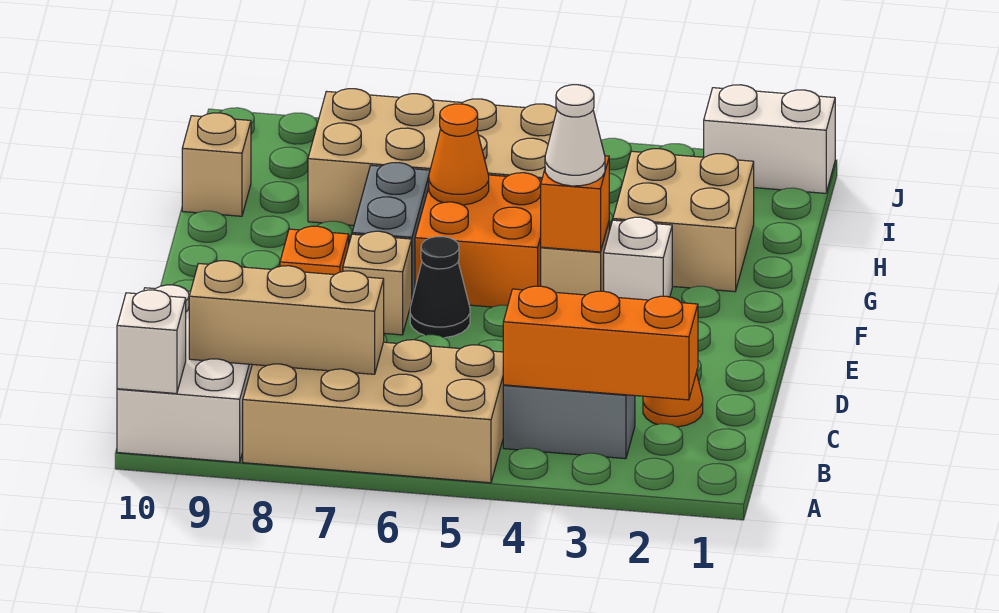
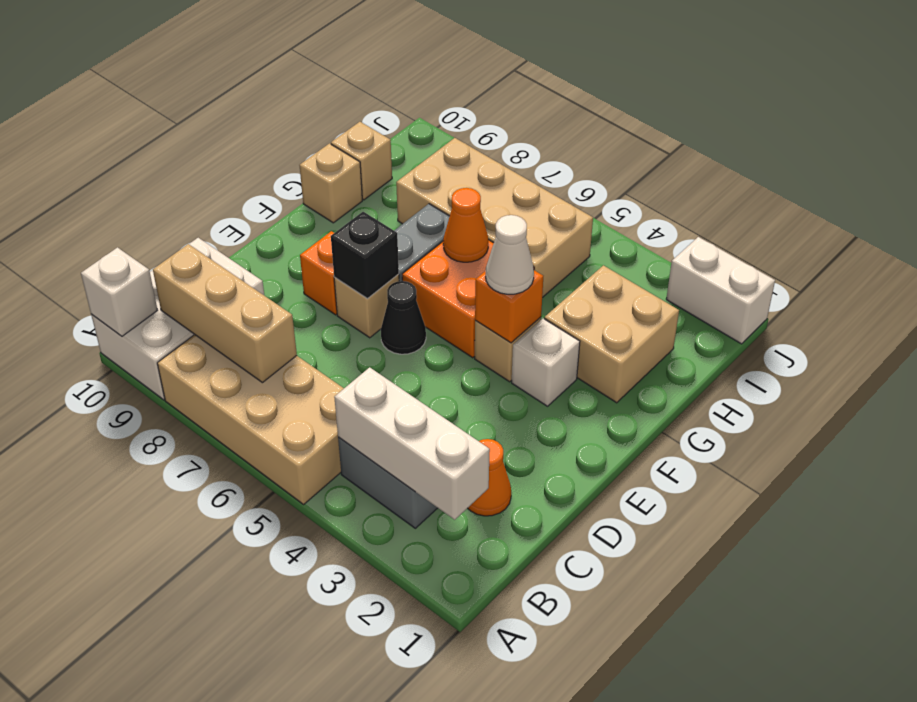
orange brick B2:B4 level 2 -> white brick B2:B4 level 2
none -> black brick E7 level 2
none -> tan brick G10 level 1

